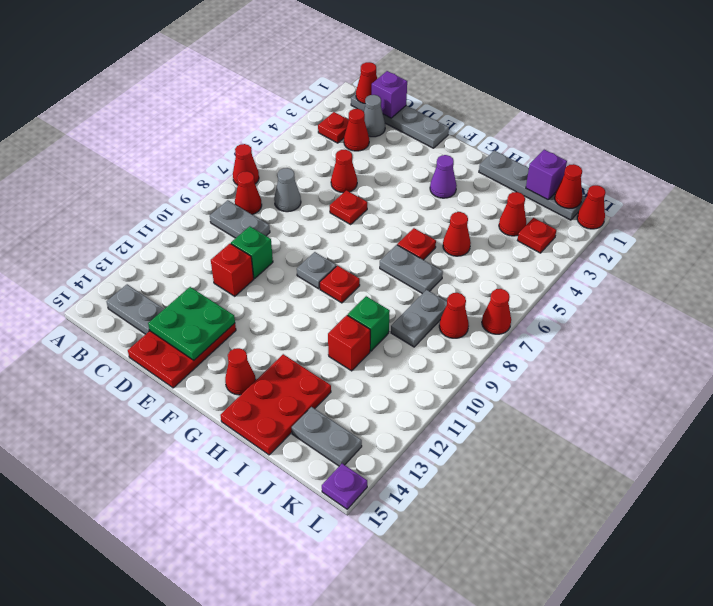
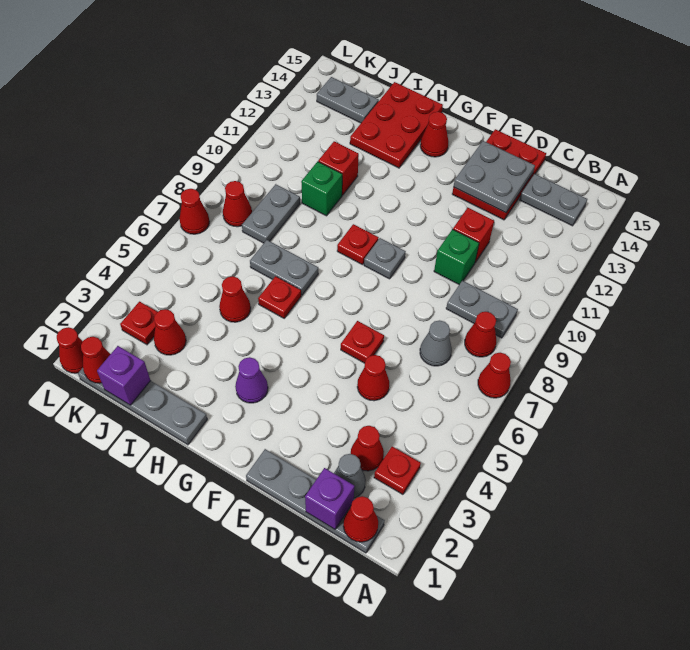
green plate D13:E14 level 2 -> grey plate D13:E14 level 2
purple plate L15 level 1 -> none

